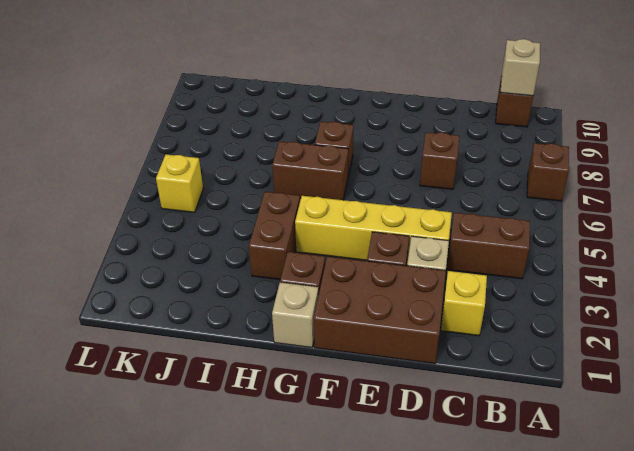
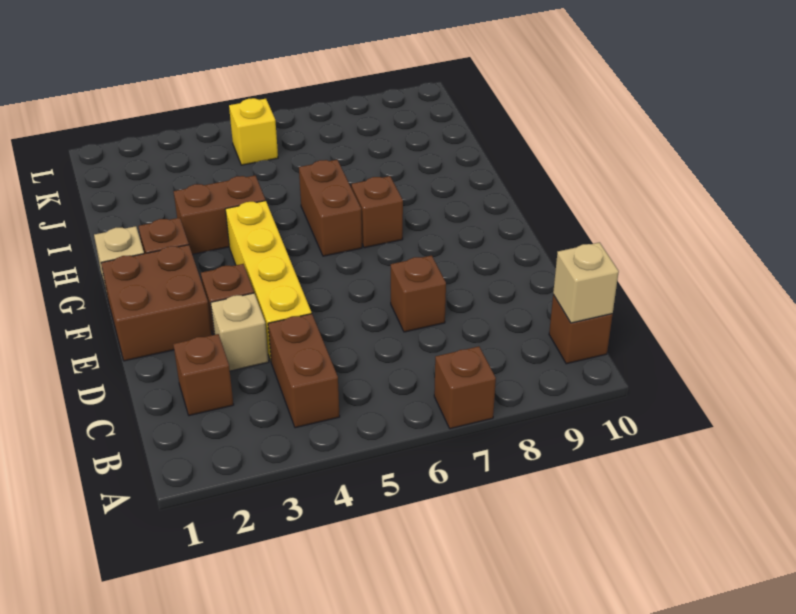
yellow brick C2 level 1 -> brown brick C2 level 1
brown brick D1:F2 level 1 -> brown brick E1:F2 level 1

